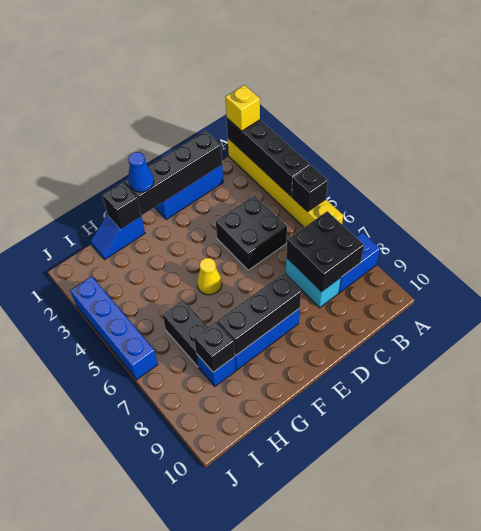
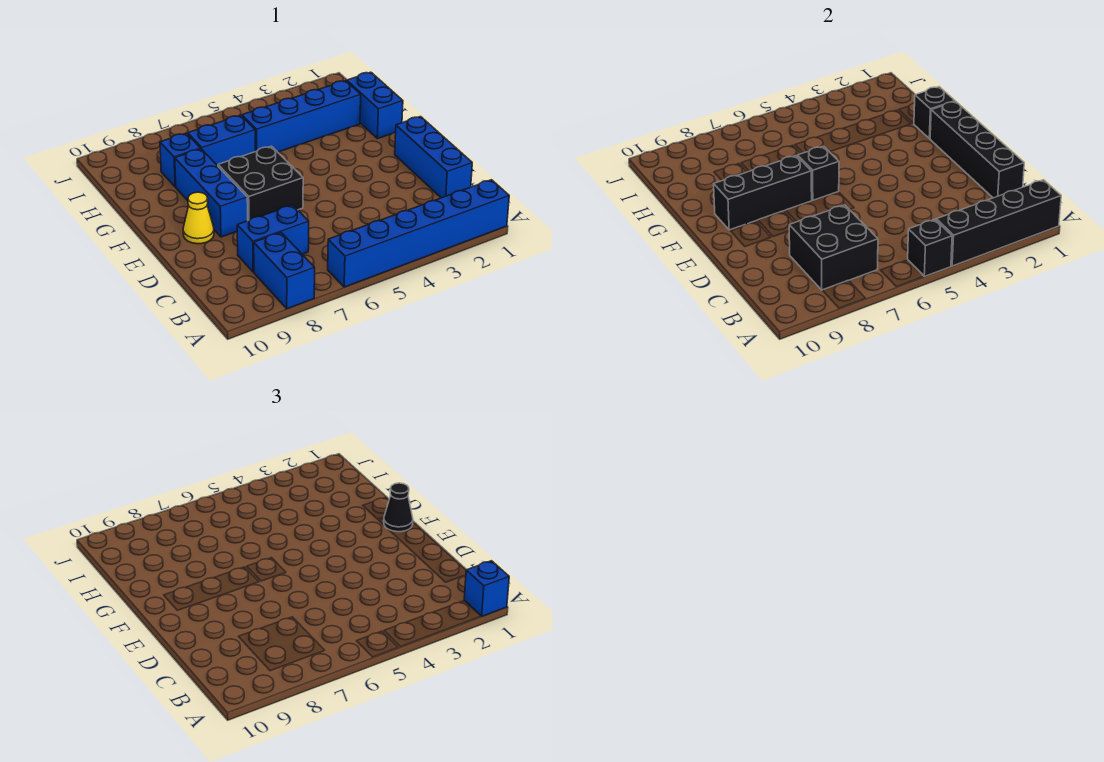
yellow brick A1:A6 level 1 -> blue brick A1:A6 level 1
yellow brick A1 level 3 -> blue brick A1 level 3
black brick C4:D5 level 1 -> black brick E6:F7 level 1
cyan brick C7:C8 level 1 -> blue brick C7:C8 level 1
black brick E8:G8 level 2 -> black brick F7:F9 level 2
blue cone F1 level 3 -> black cone F1 level 3
yellow cone F5 level 1 -> yellow cone E9 level 1
blue slope G1:H1 level 1 top G -> blue brick G1:H1 level 1
black brick H6:H7 level 1 -> blue brick H6:H7 level 1
black brick H8 level 2 -> black brick F6 level 2
blue brick J3:J6 level 1 -> blue brick H2:H5 level 1

